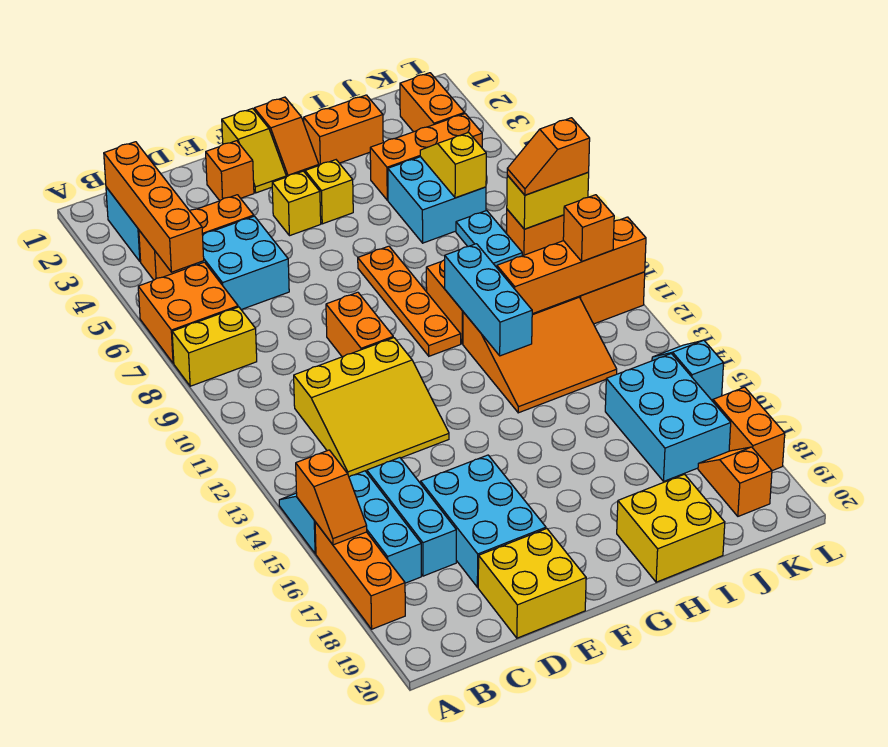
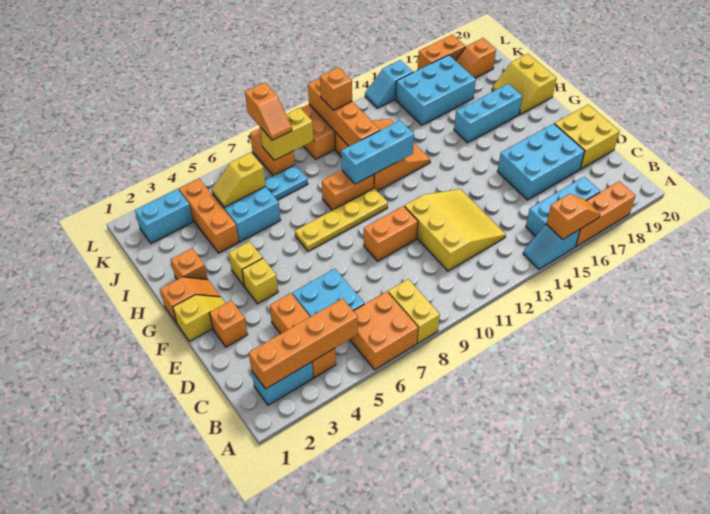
cyan brick C15:C17 level 1 -> cyan brick H16:H18 level 1
orange plate G7:G10 level 1 -> yellow plate G7:G10 level 1
orange brick H2:I2 level 1 -> orange brick H2 level 1
yellow brick H19:I20 level 1 -> yellow slope H19:I20 level 1 top 20
orange brick K2:K3 level 1 -> cyan brick K2:K3 level 1
yellow brick K8:L8 level 2 -> yellow brick K8:K9 level 2

